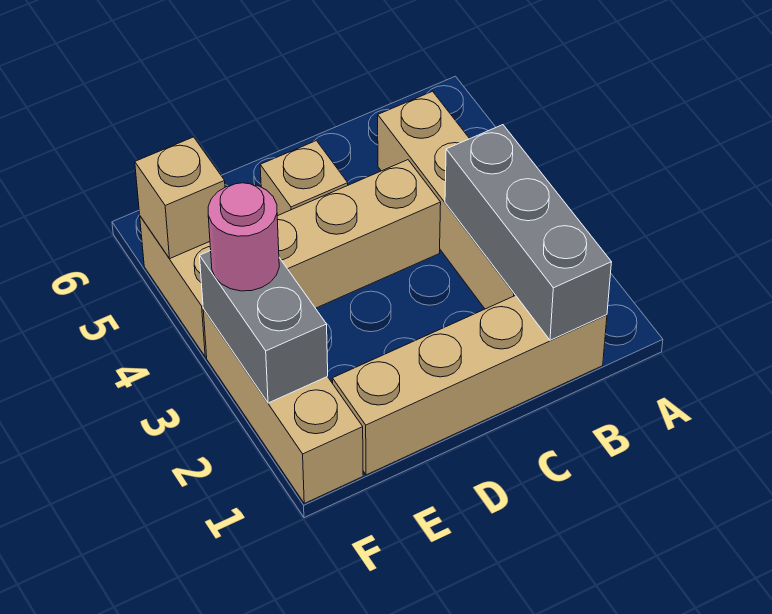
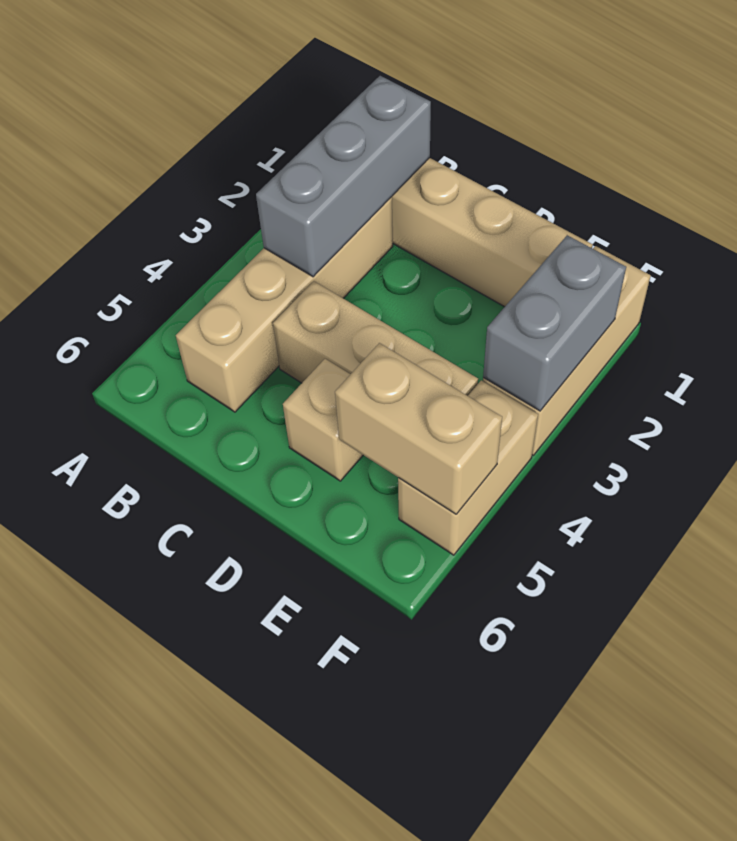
pink round brick F3 level 3 -> none
tan brick F5 level 2 -> tan brick E5:F5 level 2

